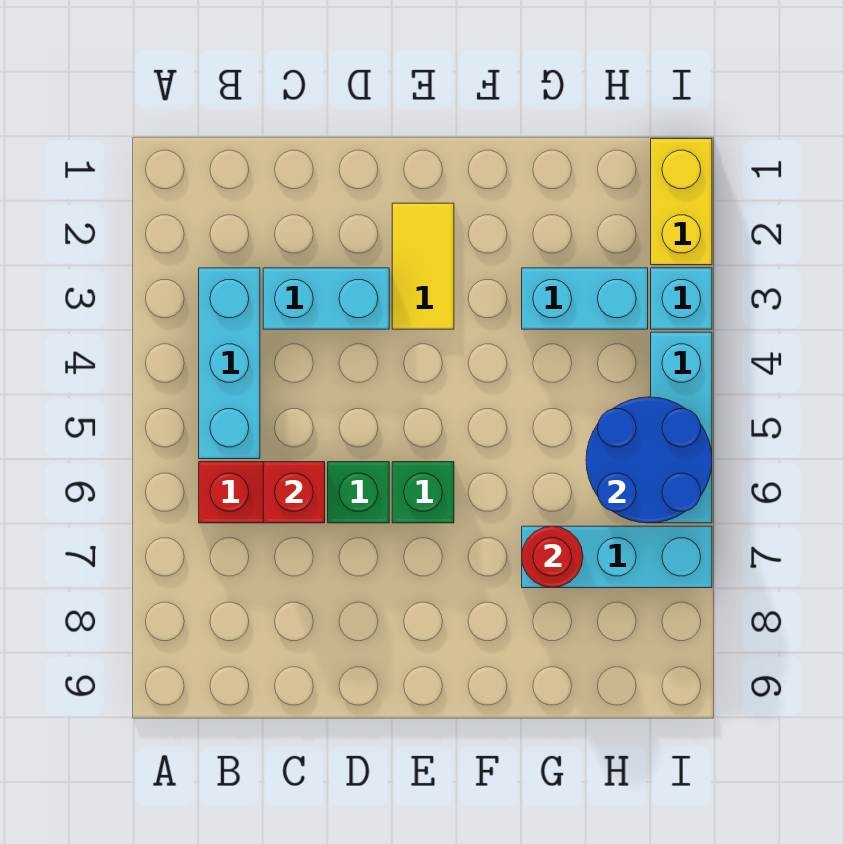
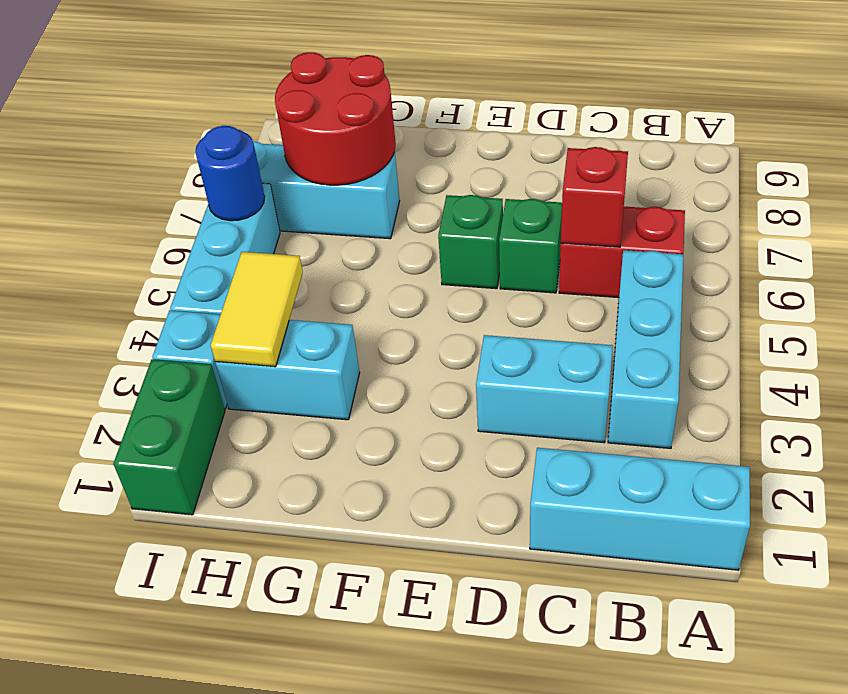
none -> cyan brick A1:C1 level 1
yellow tile E2:E3 level 1 -> yellow tile H3:H4 level 2
red round brick G7 level 2 -> red round brick G7:H8 level 2
blue round brick H5:I6 level 2 -> blue round brick I6 level 2
yellow brick I1:I2 level 1 -> green brick I1:I2 level 1

